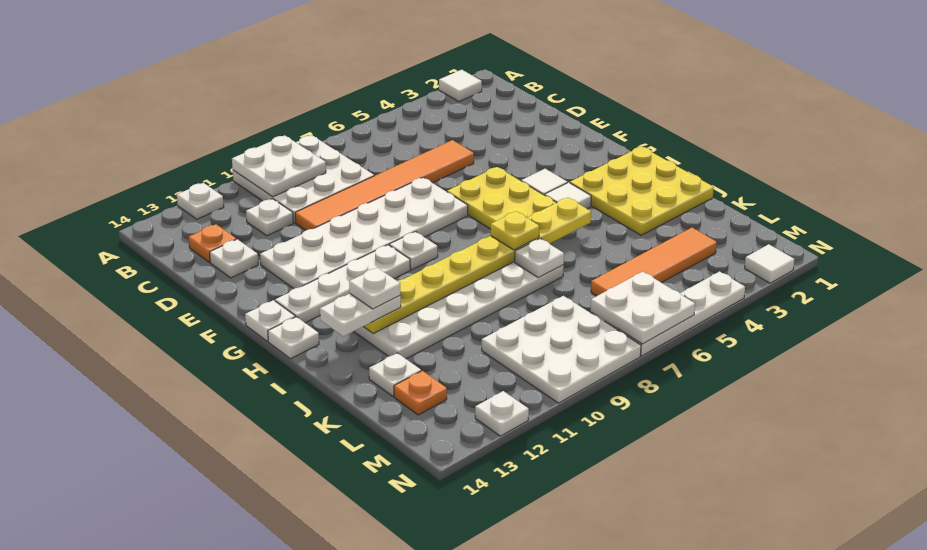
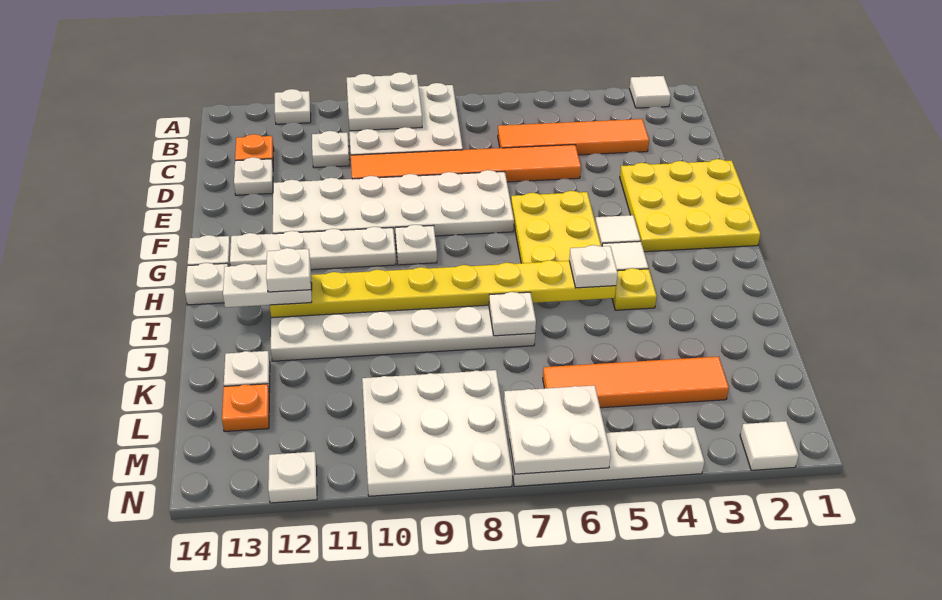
none -> orange tile C3:C6 level 1
yellow plate H1:J3 level 1 -> yellow plate E1:G3 level 1
none -> white plate I5 level 3
yellow plate I7 level 3 -> yellow plate I4 level 1

